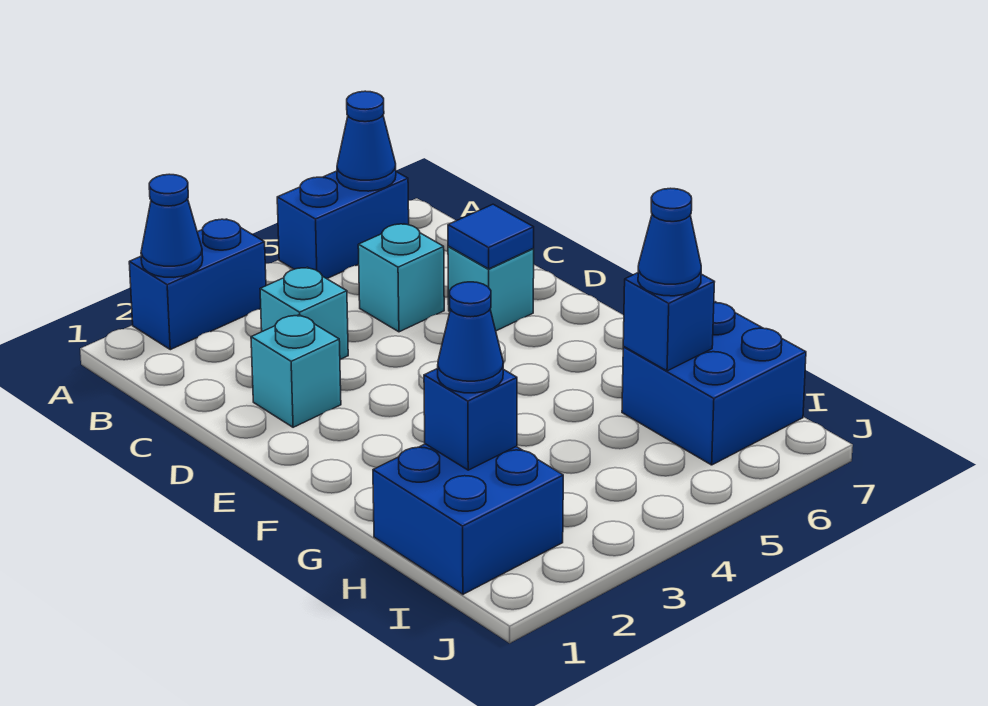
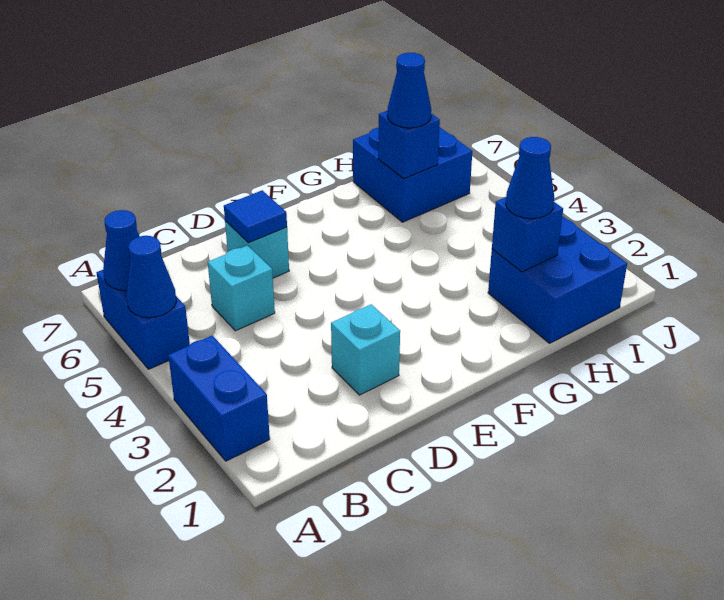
blue cone A2 level 2 -> blue cone A5 level 2
cyan brick C3 level 1 -> none

